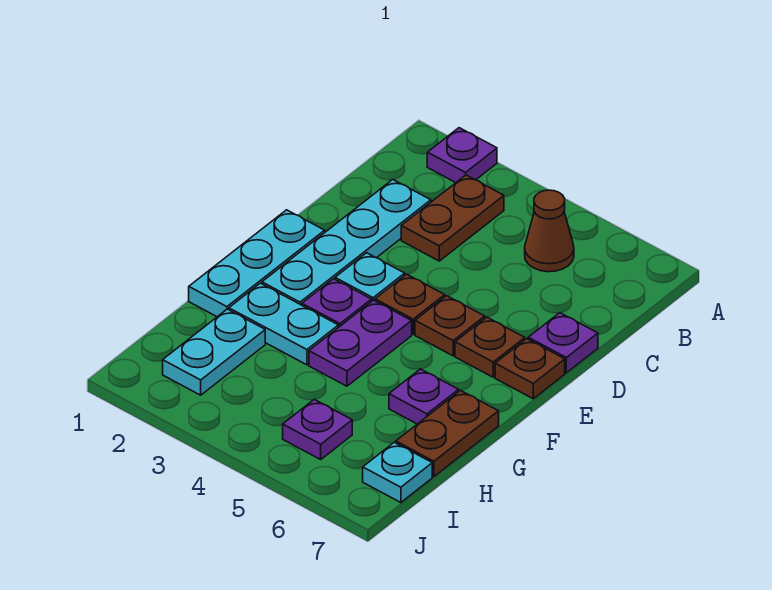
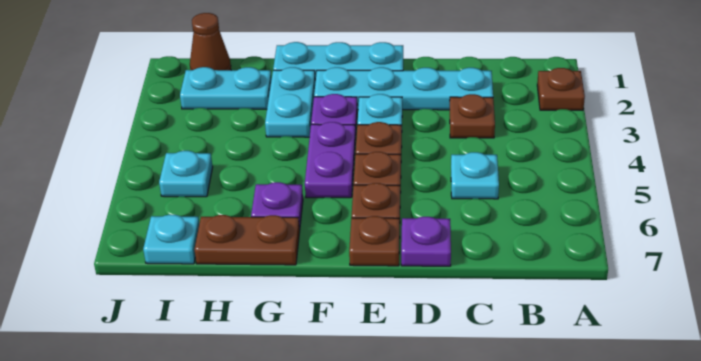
purple plate A2 level 1 -> brown plate A2 level 1
brown plate B3:C3 level 1 -> brown plate C3 level 1
brown cone B5 level 1 -> brown cone I1 level 1
none -> cyan plate C5 level 1
purple plate F4:G4 level 1 -> purple plate F4:F5 level 1
purple plate I5 level 1 -> cyan plate I5 level 1

